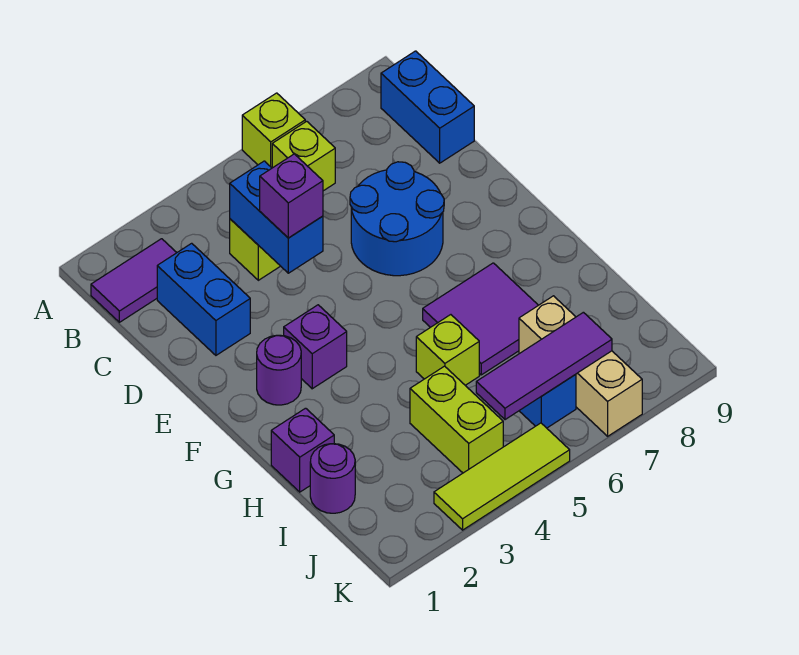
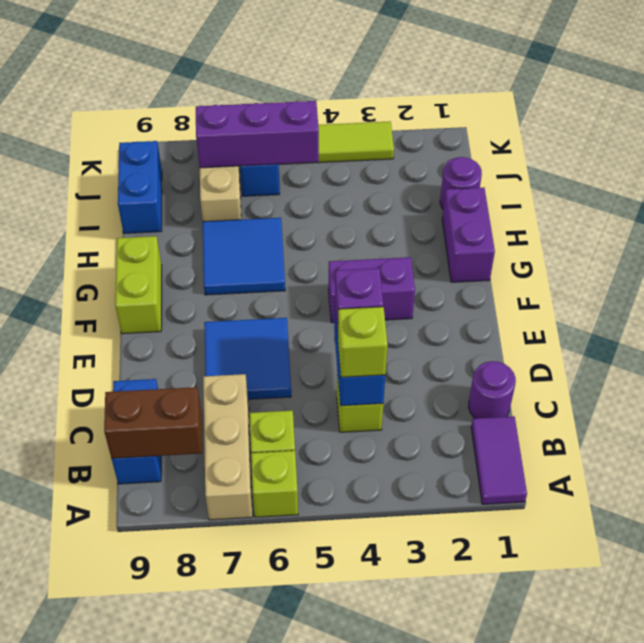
none -> tan brick A7:C7 level 1
purple tile B1:B2 level 1 -> purple tile A1:B1 level 1
none -> brown brick B8:B9 level 2
blue brick C2:D2 level 1 -> blue brick I9:J9 level 1
blue round brick D6:E7 level 1 -> blue tile D6:E7 level 1
purple round brick F2 level 1 -> purple round brick C1 level 1
purple brick F3 level 1 -> purple brick F3:F4 level 1
purple tile G6:H7 level 1 -> blue tile G6:H7 level 1
purple brick H1 level 1 -> purple brick G1:H1 level 1
lime brick H5 level 1 -> lime brick C4 level 3
lime brick I4:J4 level 1 -> lime brick F9:G9 level 1
purple tile J5:J7 level 2 -> purple brick J5:J7 level 2

